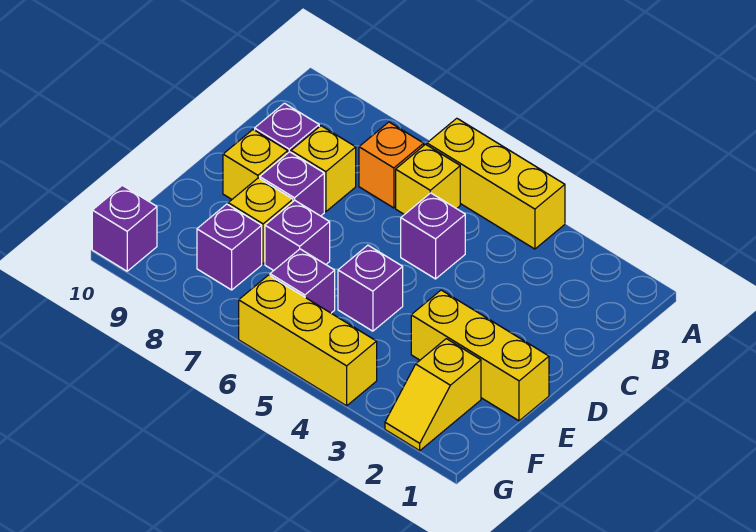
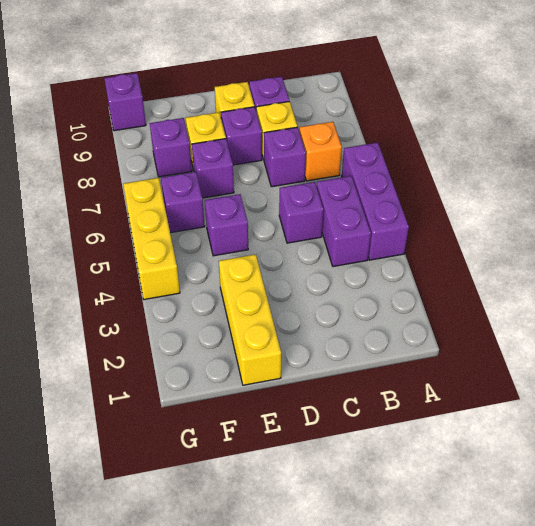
yellow brick A4:A6 level 1 -> purple brick A4:A6 level 1
none -> purple brick B4:B5 level 1
yellow brick B6 level 1 -> none
none -> purple brick C7 level 1
yellow slope F2:G2 level 1 top F -> none

